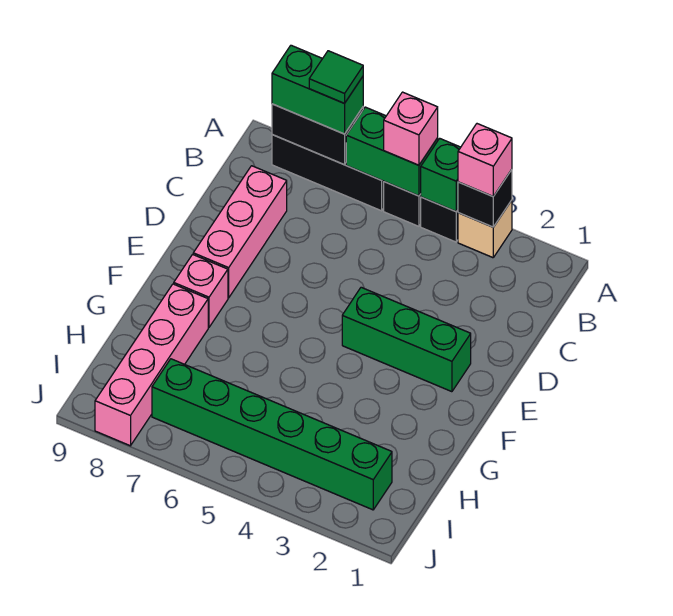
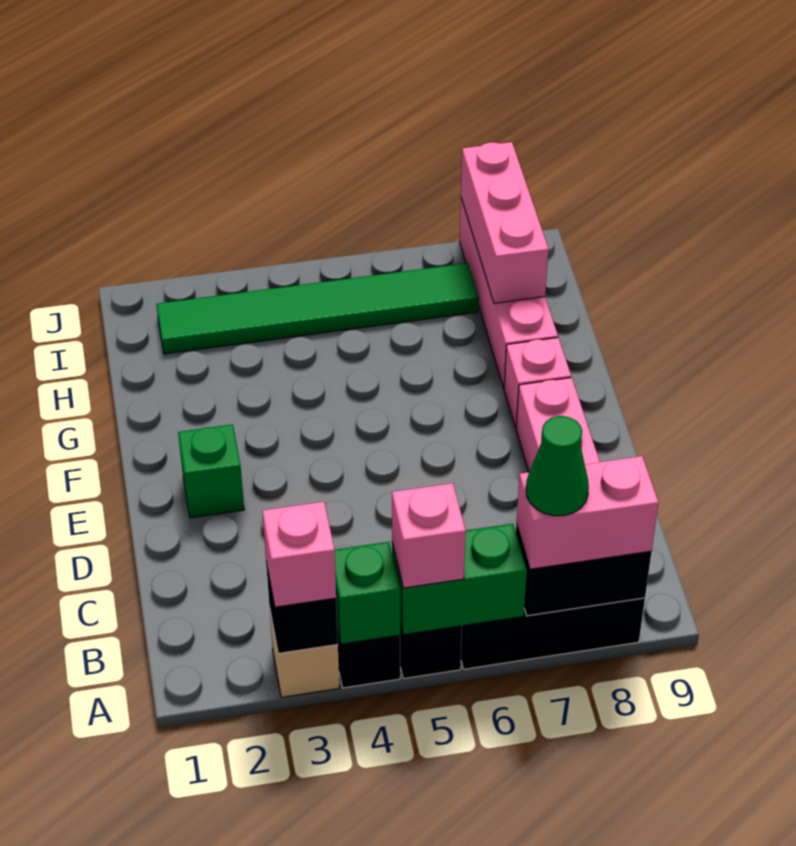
green brick A7:A8 level 3 -> pink brick A7:A8 level 3
green tile A7 level 4 -> green cone A7 level 4
green brick E2:E4 level 1 -> green brick E2 level 1
none -> pink brick H8:J8 level 2
green brick I2:I7 level 1 -> green tile I2:I7 level 1

